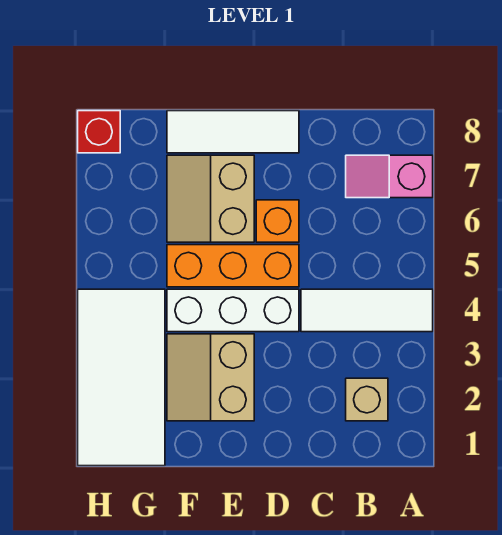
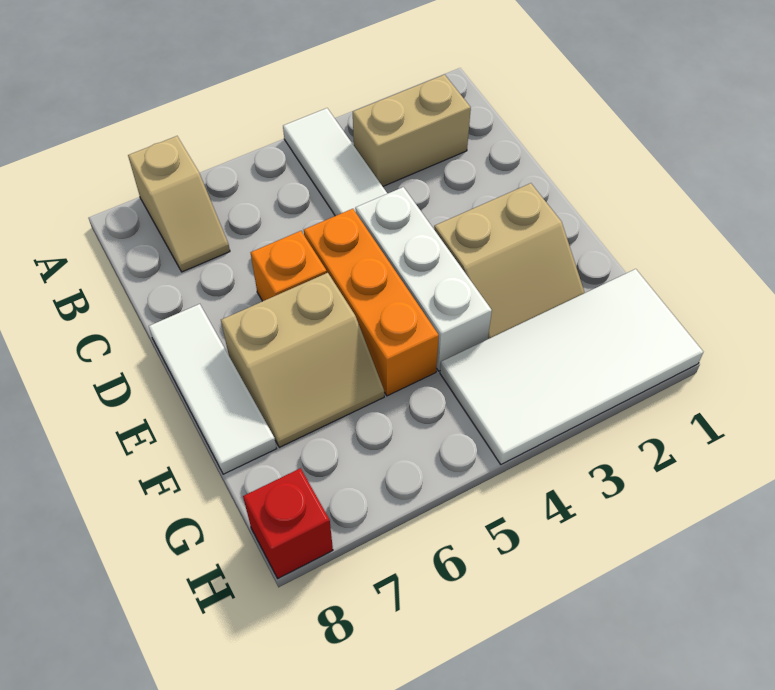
pink slope A7:B7 level 1 top A -> tan slope A7:B7 level 1 top A
tan brick B2 level 1 -> tan brick B2:B3 level 1

